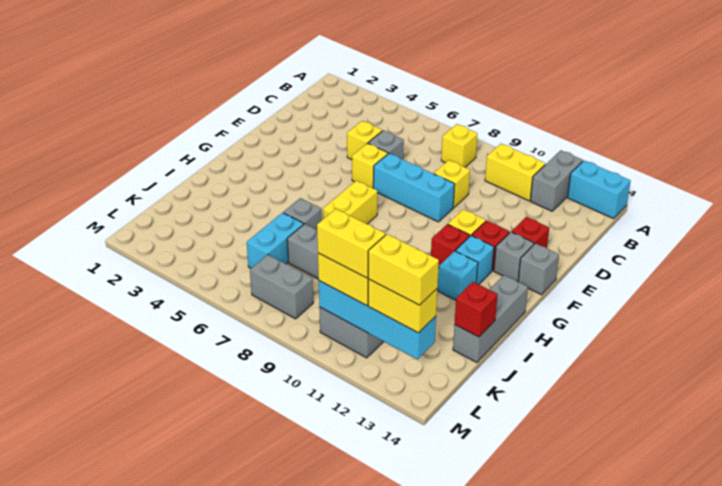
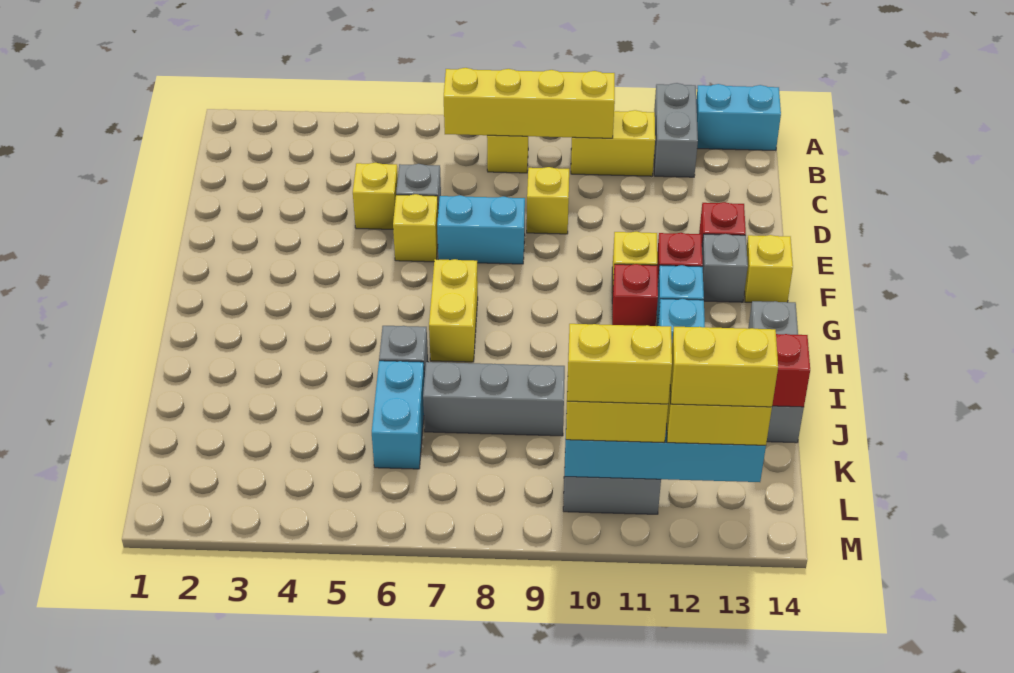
none -> yellow brick B7:B10 level 2
cyan brick E7:E9 level 1 -> cyan brick E7:E8 level 1
grey brick F14 level 1 -> yellow brick F14 level 1
grey brick L7:L8 level 1 -> none

